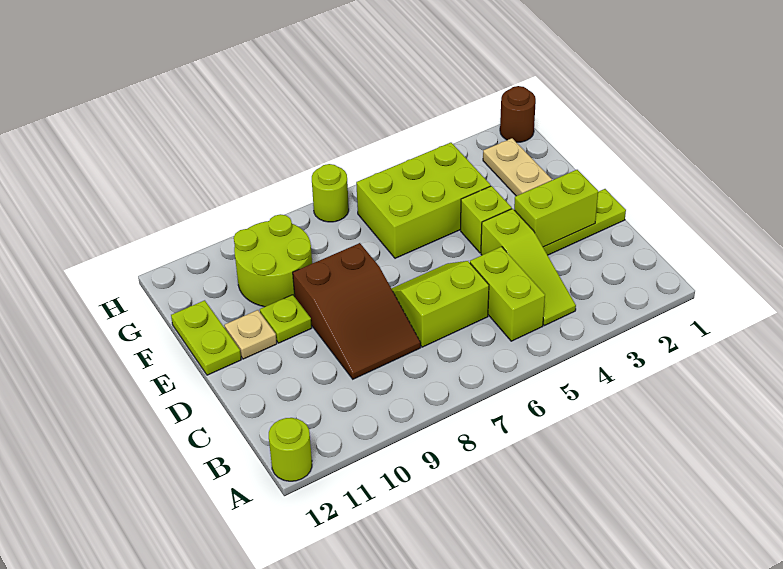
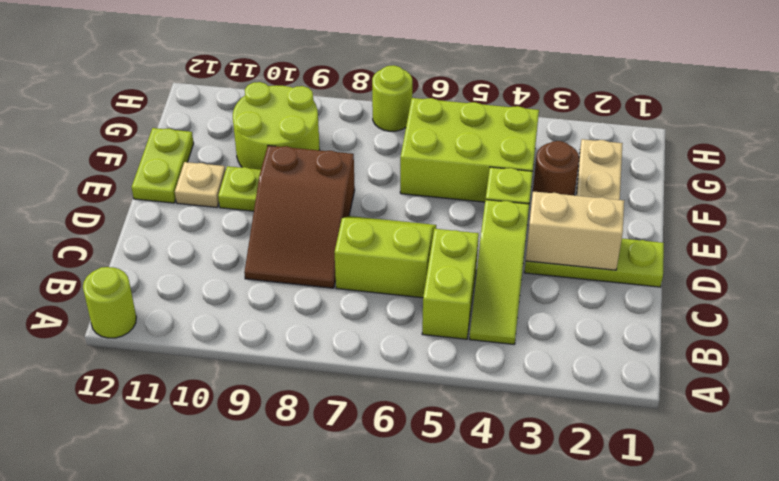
lime brick D2:D3 level 2 -> tan brick D2:D3 level 2
brown round brick H1 level 1 -> brown round brick F3 level 1

